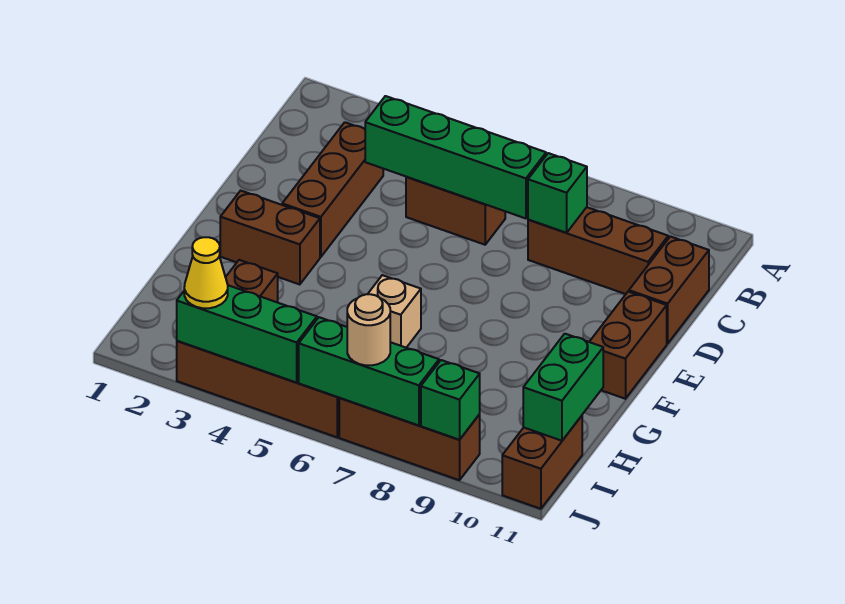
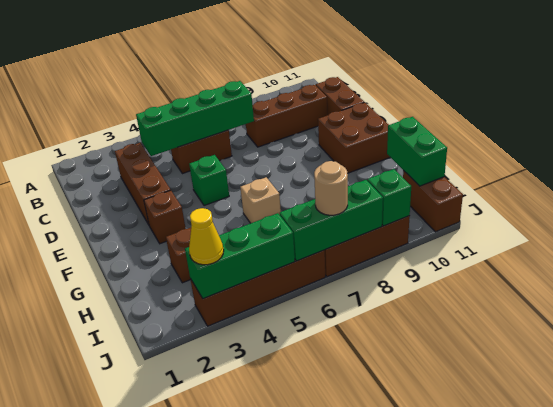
green brick C8 level 2 -> green brick E5 level 1
brown brick E11:F11 level 1 -> brown brick E10:F11 level 1
brown brick F2:F3 level 1 -> brown brick F3 level 1

